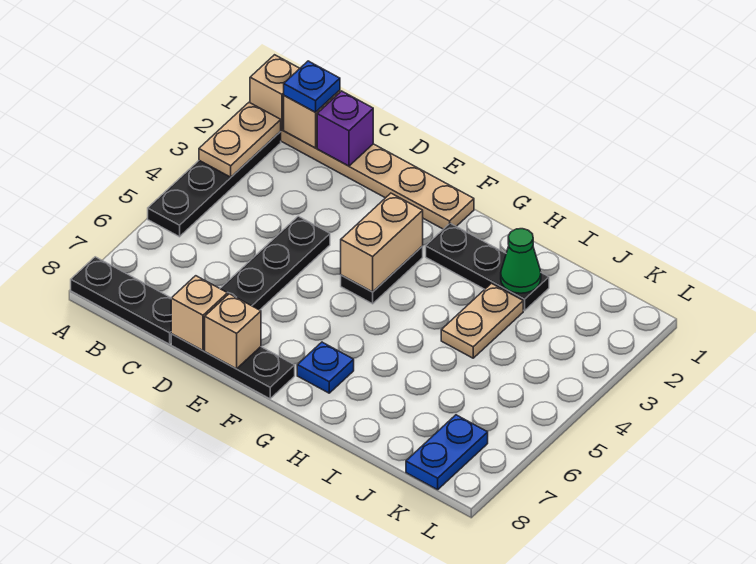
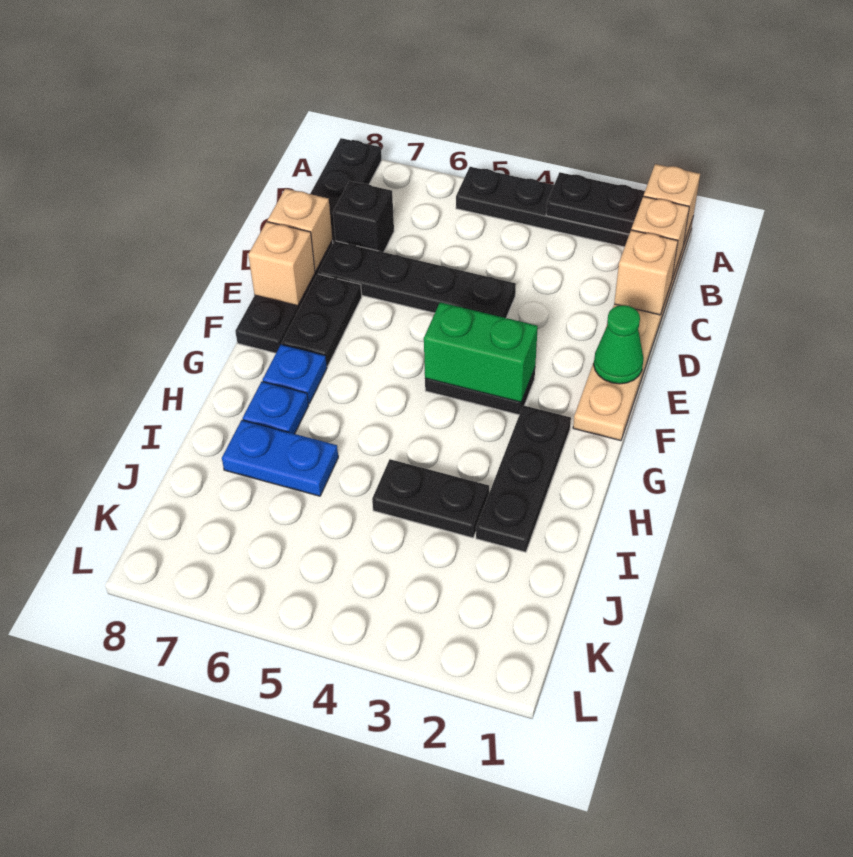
tan plate A2:A3 level 2 -> black plate A2:A3 level 2
blue plate B1 level 3 -> blue plate H7 level 1
purple brick C1 level 2 -> tan brick C1 level 2
none -> black brick C7 level 1
none -> black plate E7:F7 level 1
tan brick F3:F4 level 2 -> green brick F3:F4 level 2
green cone I2 level 2 -> green cone E1 level 2
tan plate I3:I4 level 1 -> black plate I3:I4 level 1
blue plate K7:K8 level 1 -> blue plate I6:I7 level 1

